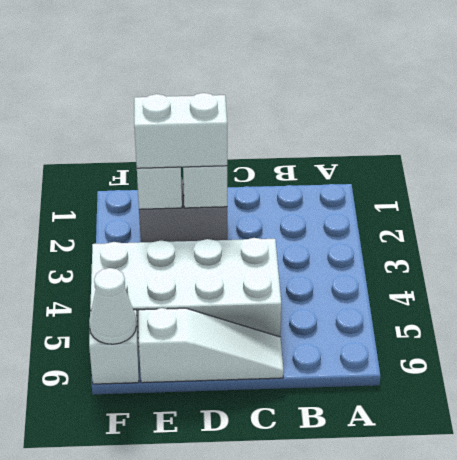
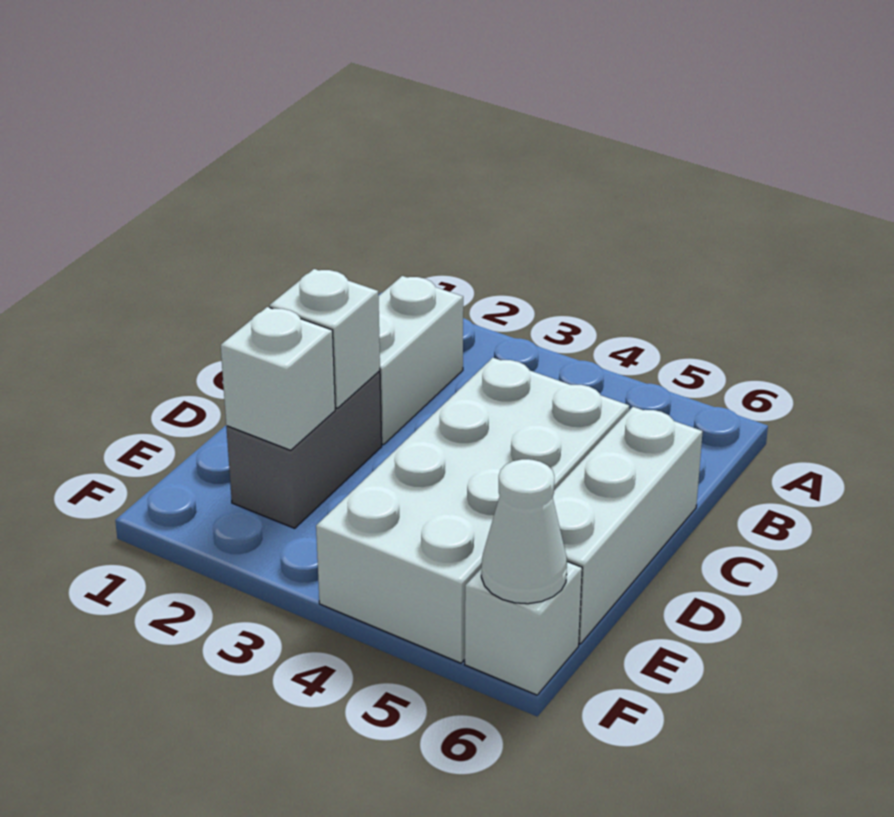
white slope C6:E6 level 1 top E -> white brick C6:E6 level 1
white brick D2:E2 level 3 -> white brick B2:C2 level 1

